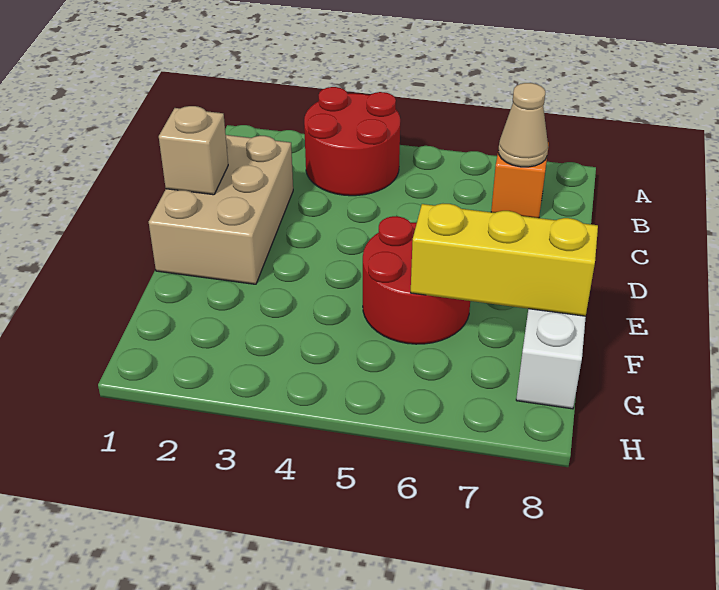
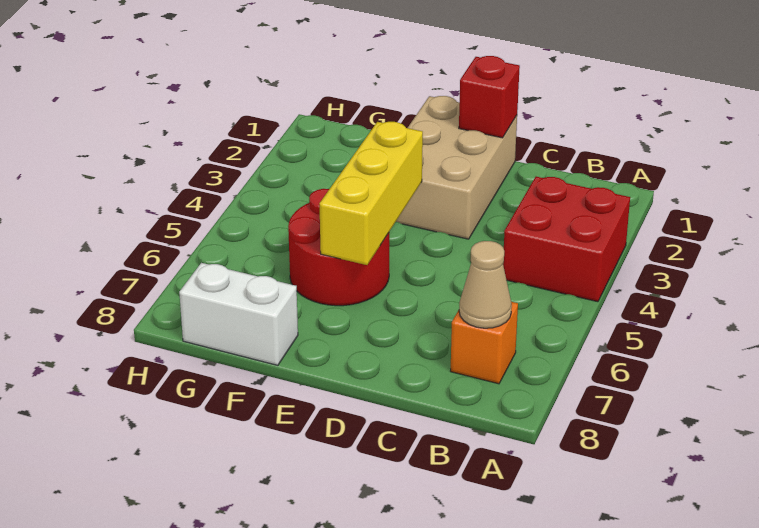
red round brick A3:B4 level 1 -> red brick A3:B4 level 1
tan brick C1:E2 level 1 -> tan brick D1:E3 level 1
tan brick D1 level 2 -> red brick D1 level 2
yellow brick F6:F8 level 2 -> yellow brick E4:E6 level 2

